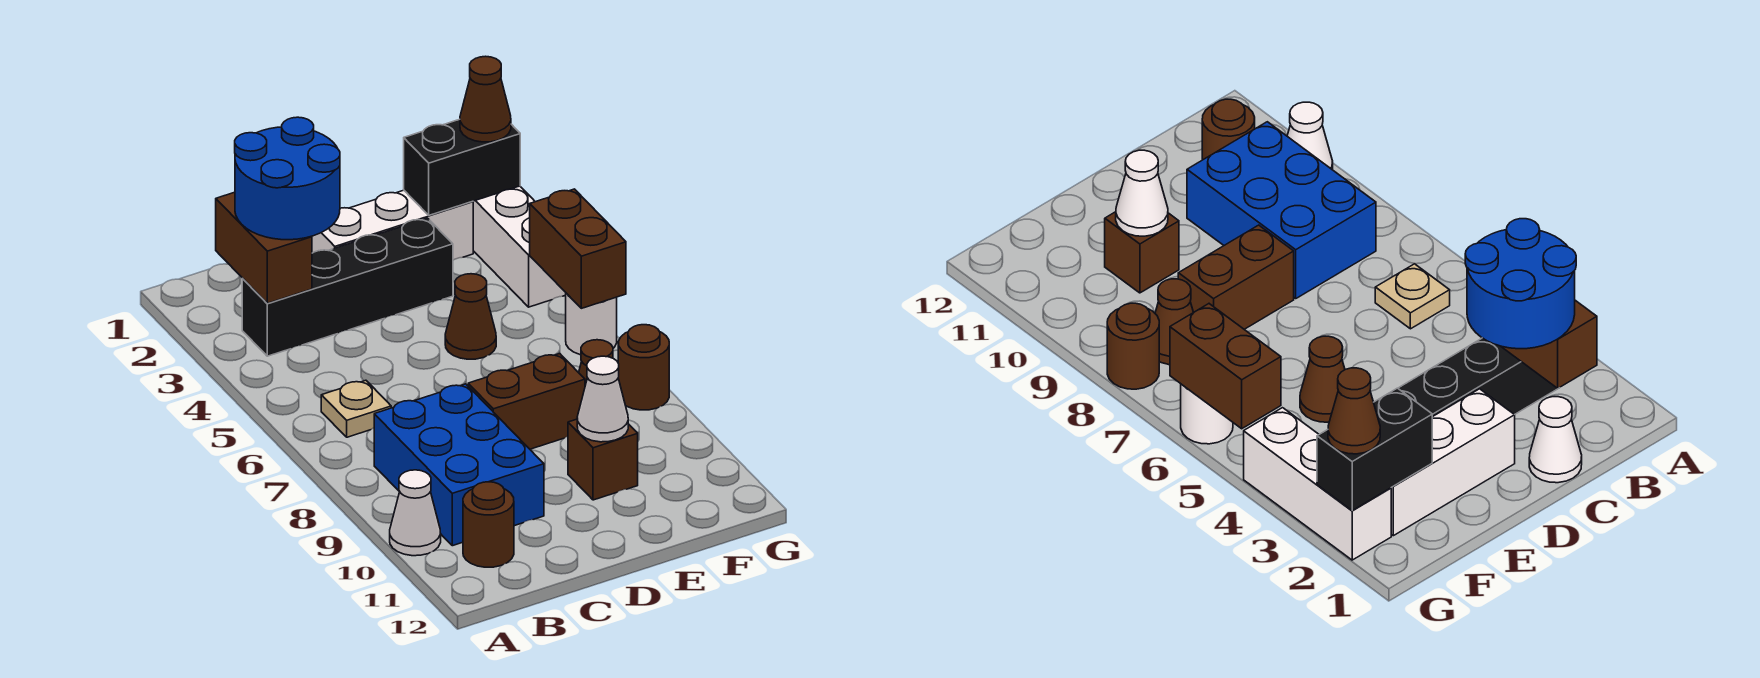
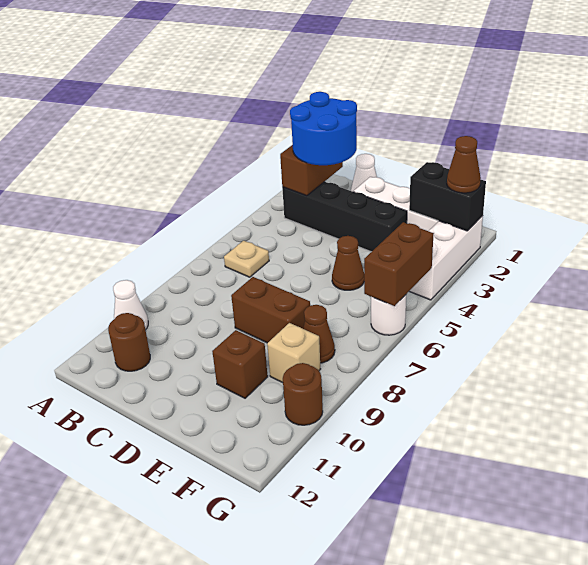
blue brick B8:C10 level 1 -> none
white cone E10 level 2 -> none
none -> tan brick F9 level 1
brown round brick G8 level 1 -> brown round brick G10 level 1

